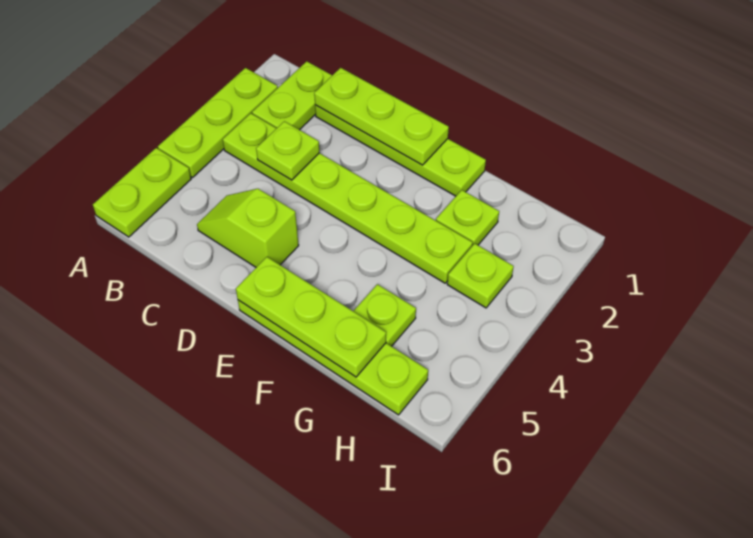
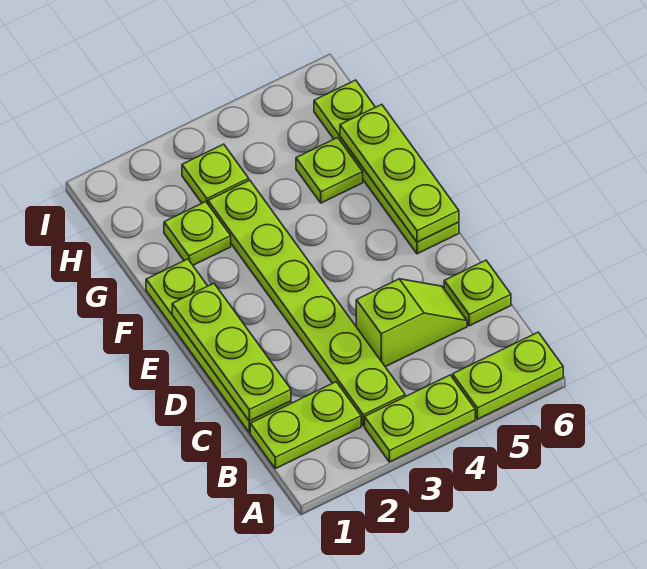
lime plate A2:A4 level 1 -> lime plate A3:A4 level 1
lime plate C3 level 2 -> lime plate C6 level 1
lime slope C5:D5 level 1 top D -> lime slope C4:C5 level 1 top 4

